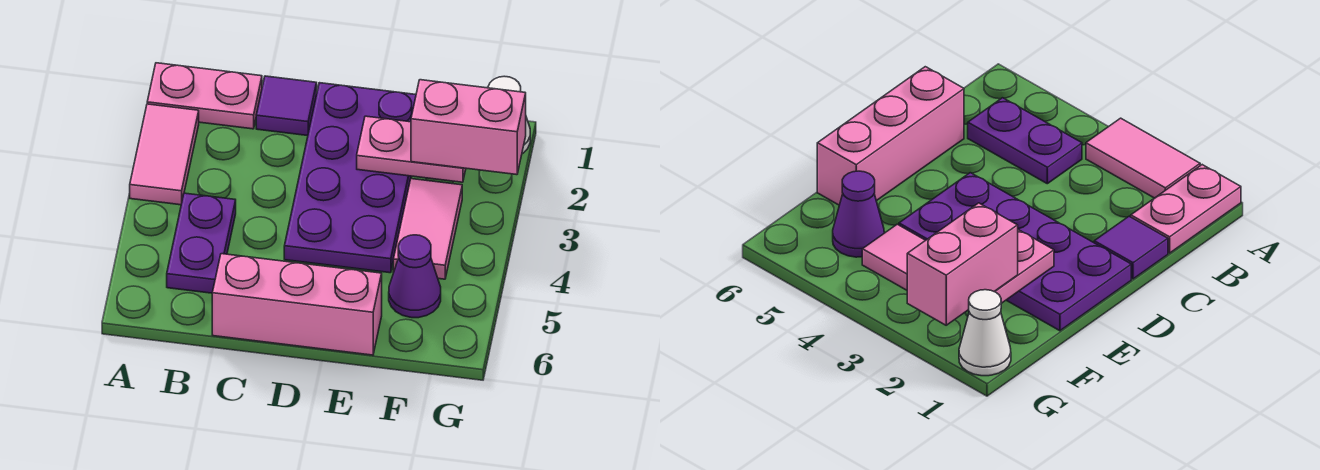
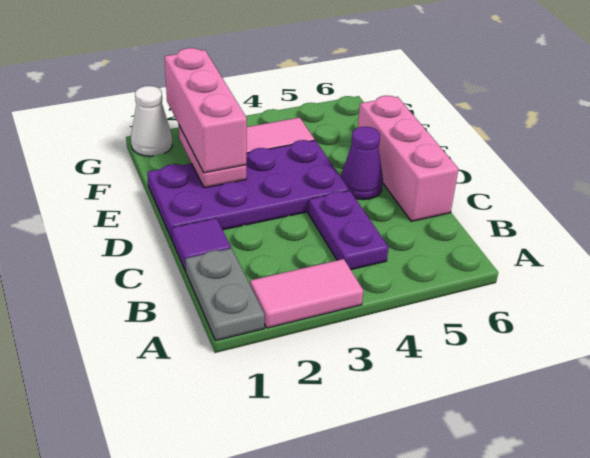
pink plate A1:B1 level 1 -> grey plate A1:B1 level 1
purple plate B4:B5 level 1 -> purple plate B4:C4 level 1
pink brick F2:G2 level 3 -> pink brick E2:G2 level 3
purple cone F5 level 1 -> purple cone D5 level 1

